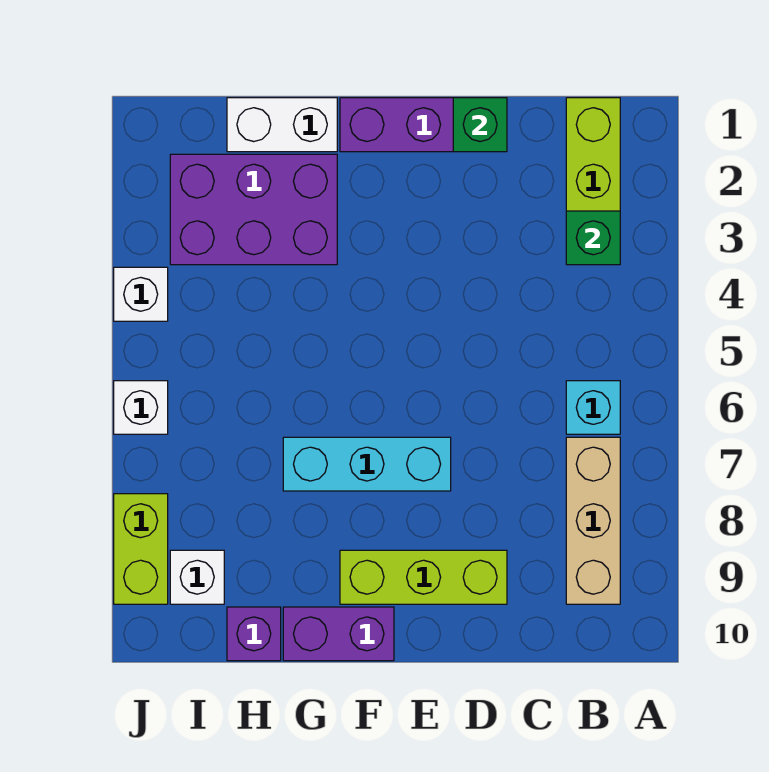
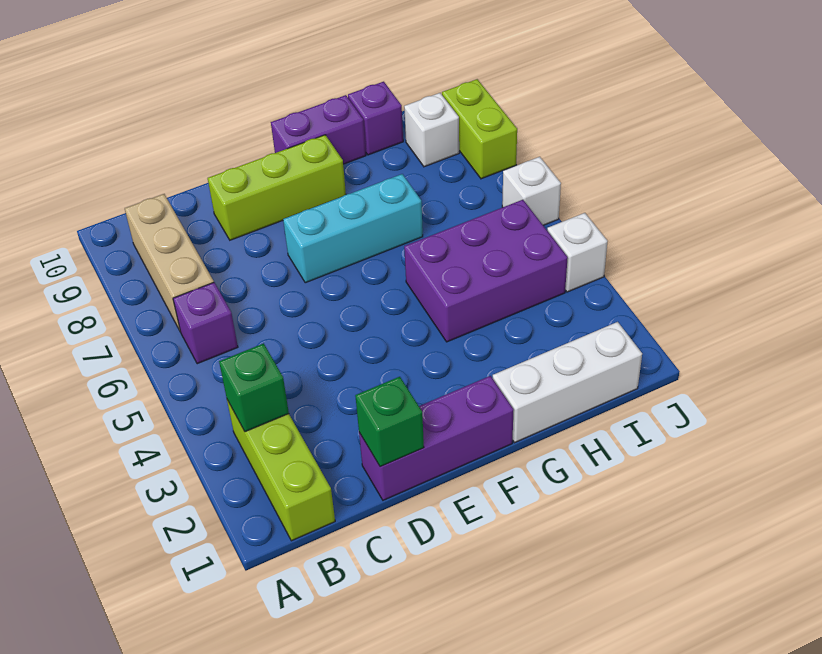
cyan brick B6 level 1 -> purple brick B6 level 1
white brick G1:H1 level 1 -> white brick G1:I1 level 1
purple brick G2:I3 level 1 -> purple brick G4:I5 level 1

